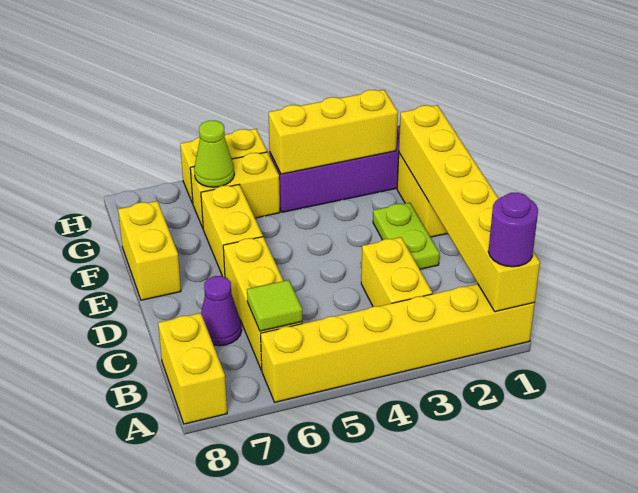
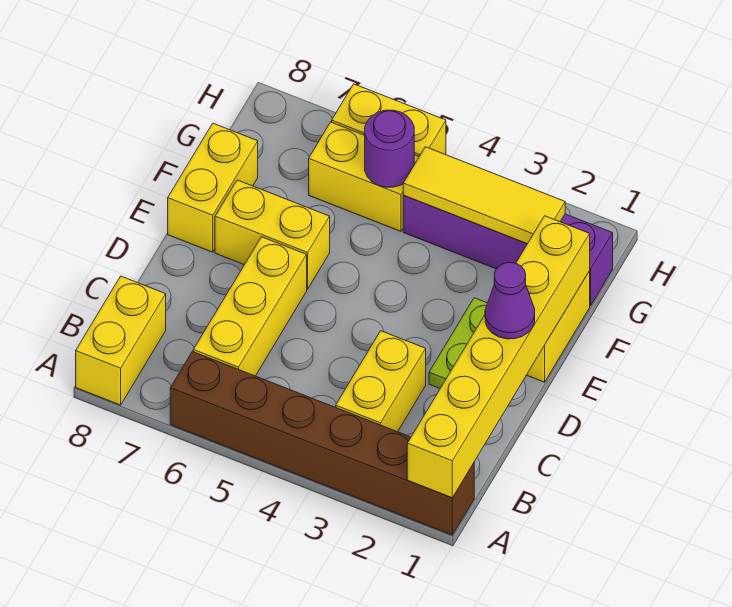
yellow brick A1:A6 level 1 -> brown brick A1:A6 level 1
purple round brick A1 level 3 -> purple round brick G5 level 2
lime tile B6 level 2 -> none
purple cone C7 level 1 -> purple cone D1 level 3
yellow brick E6:F6 level 1 -> yellow brick E6:E7 level 1
yellow brick G2:G4 level 2 -> yellow tile G2:G4 level 2
lime cone G6 level 2 -> none

